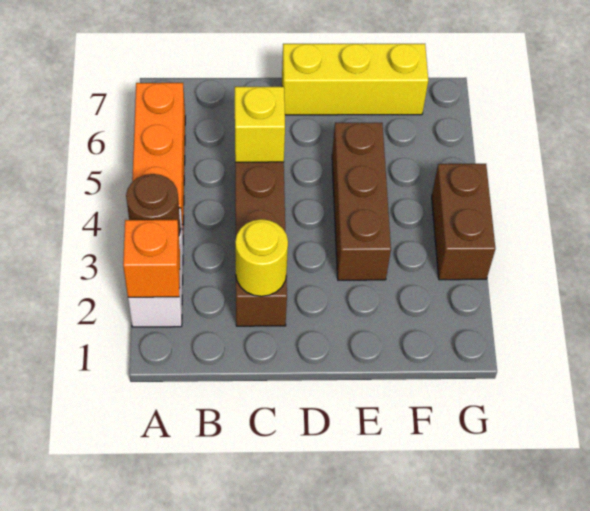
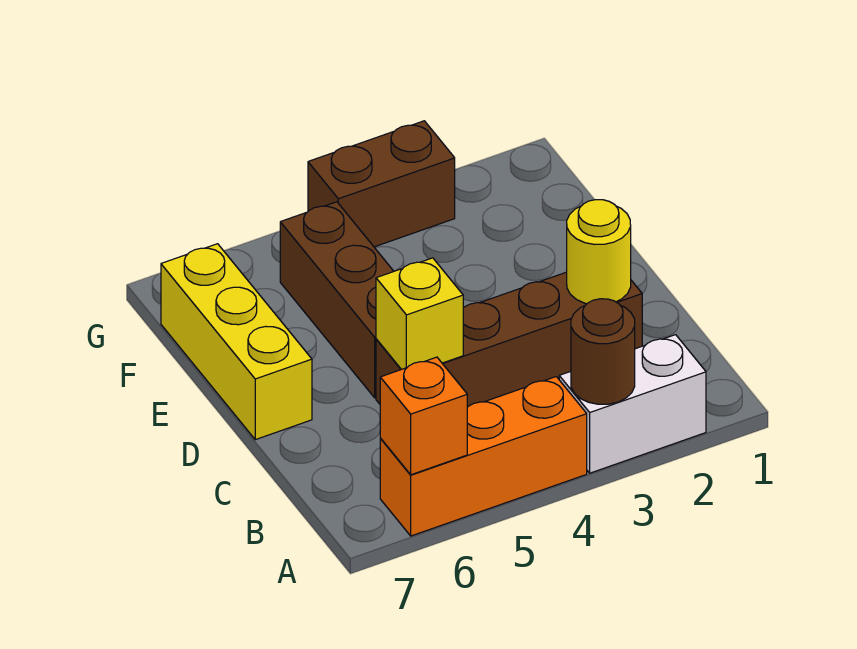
orange brick A2 level 2 -> orange brick A6 level 2
brown brick E3:E5 level 1 -> brown brick D5:F5 level 1

